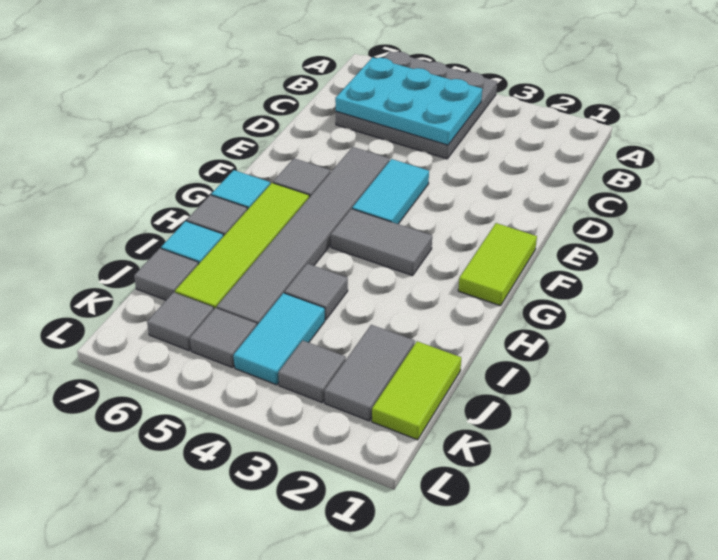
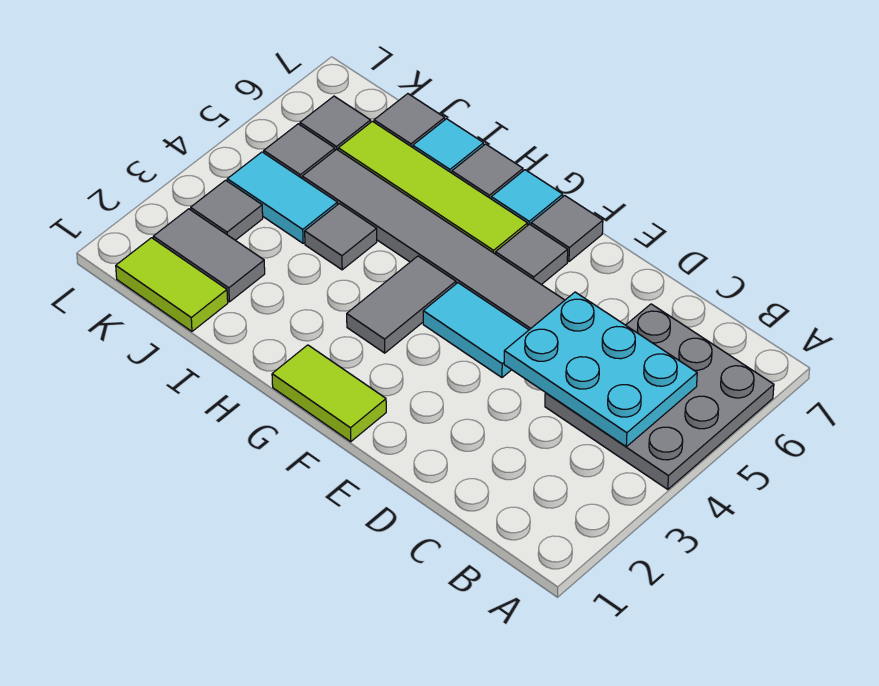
cyan plate B4:C6 level 2 -> cyan plate B4:D5 level 2
none -> grey tile F7 level 1

